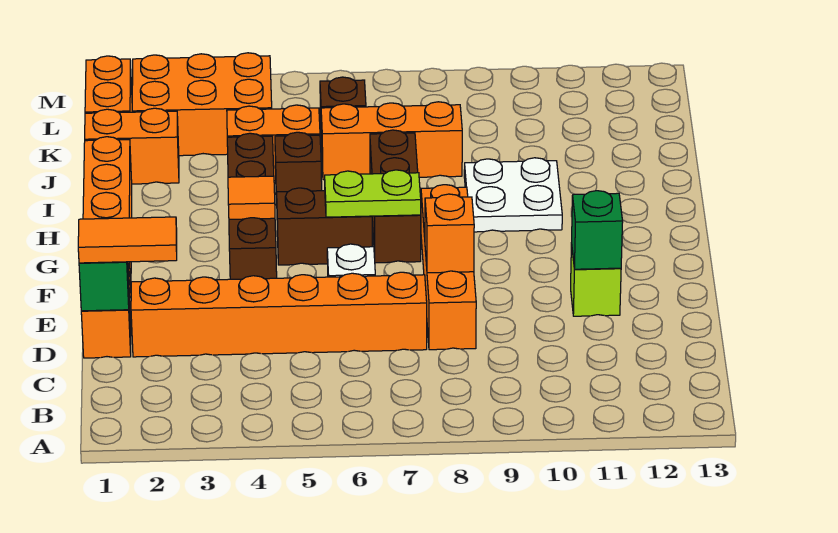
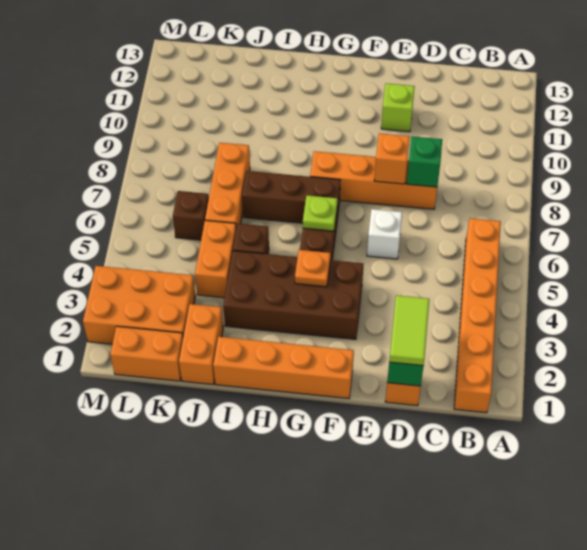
orange tile D1:D2 level 3 -> lime tile D1:D2 level 3
orange brick D2:D7 level 1 -> orange brick B1:B6 level 1
green brick E11 level 2 -> green brick D8 level 2
brown brick F4:I4 level 1 -> brown brick F3:I4 level 1
orange tile G4 level 2 -> orange plate G4 level 2
lime plate G6:G7 level 2 -> lime plate G6 level 2
white plate H9:I10 level 1 -> none
orange brick K2:L4 level 1 -> orange brick K2:M3 level 1

